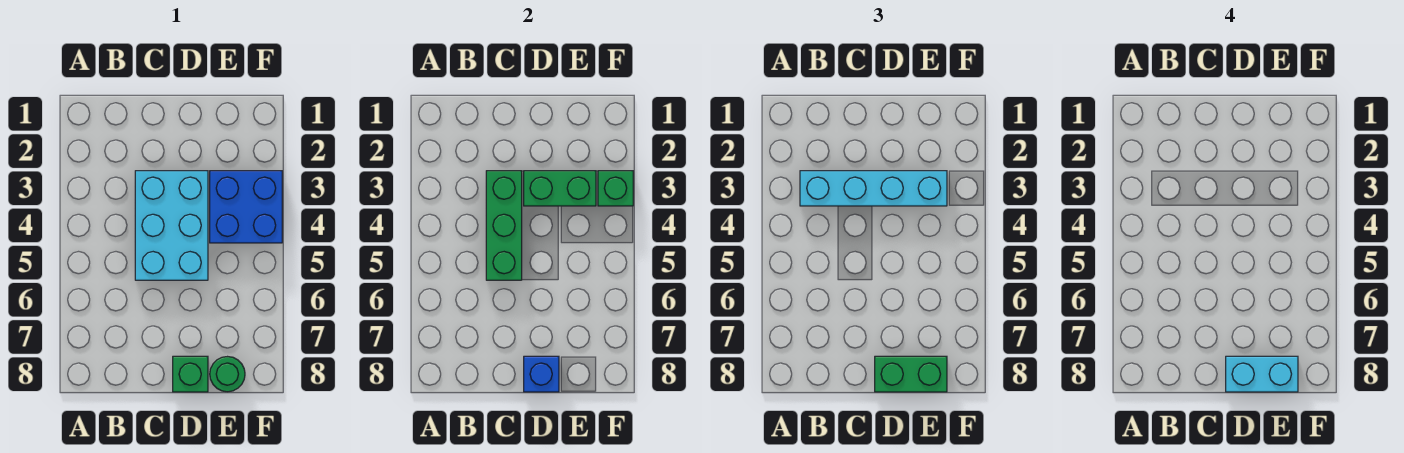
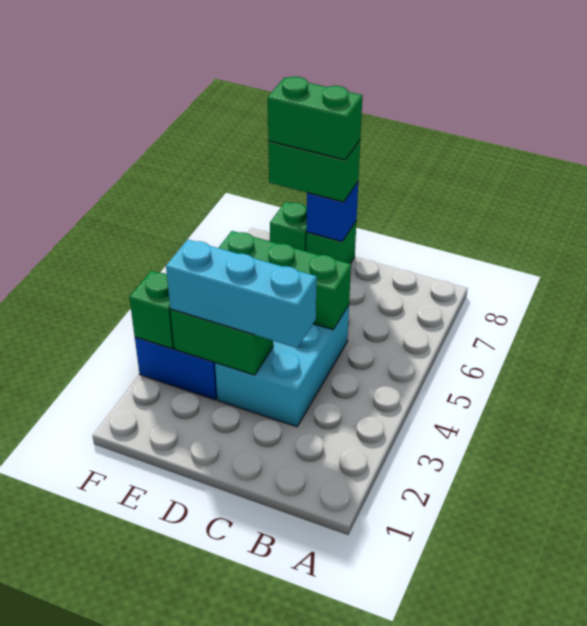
cyan brick B3:E3 level 3 -> cyan brick C3:E3 level 3
green brick C3:C5 level 2 -> green brick C5:E5 level 2
cyan brick D8:E8 level 4 -> green brick D8:E8 level 4
green round brick E8 level 1 -> green brick E8 level 1

